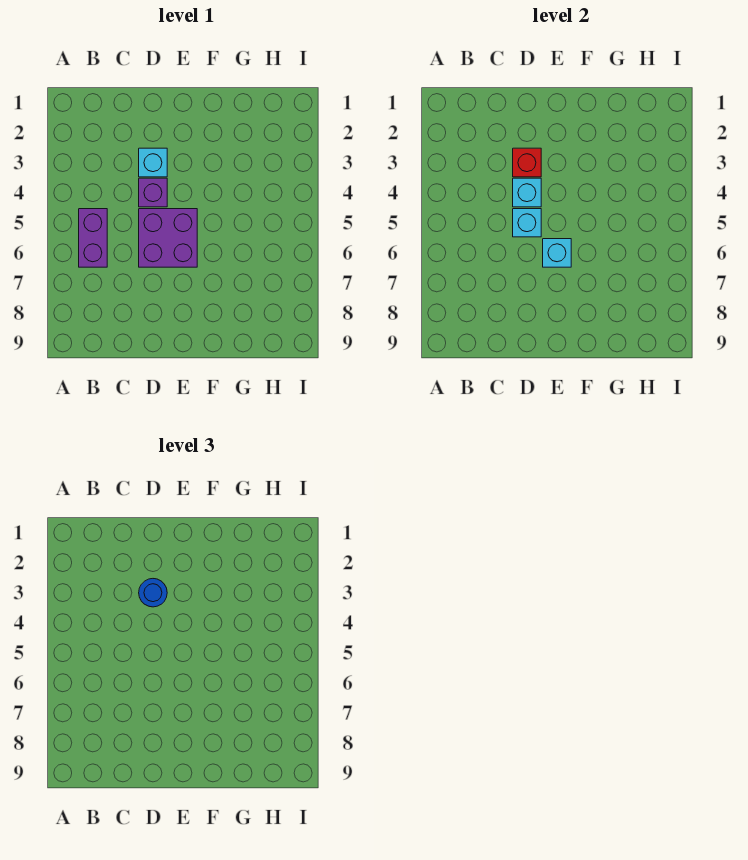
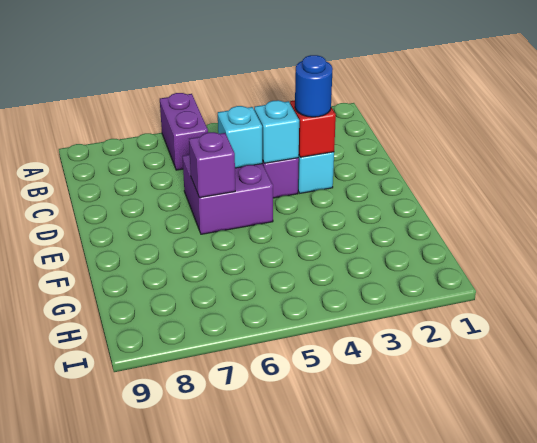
purple brick B5:B6 level 1 -> purple brick A6:B6 level 1
cyan brick E6 level 2 -> purple brick E6 level 2

